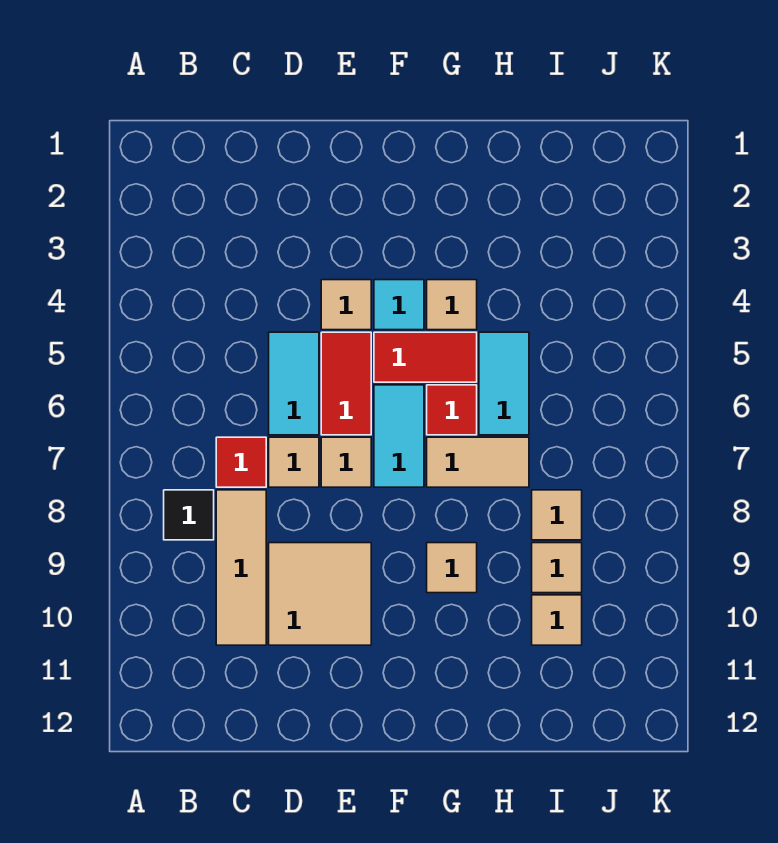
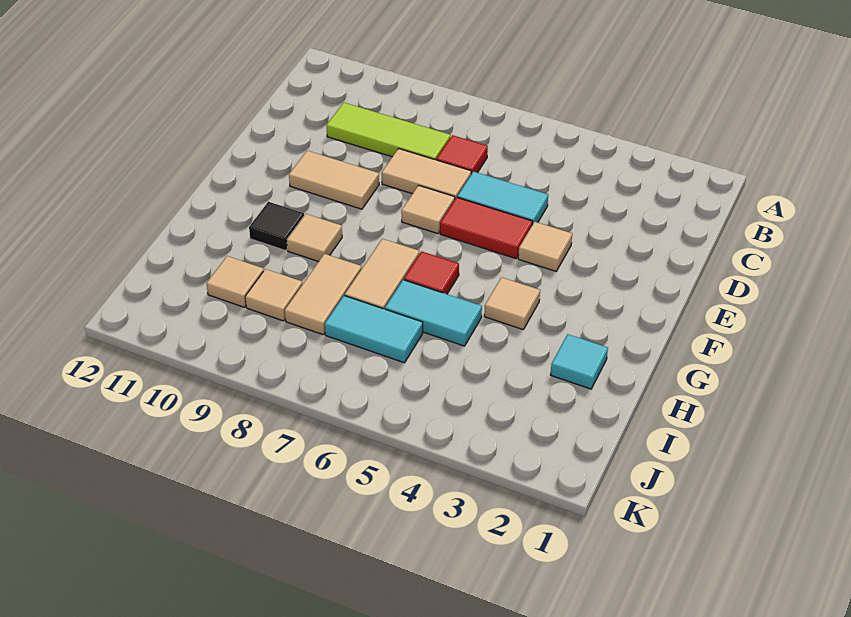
black tile B8 level 1 -> black tile G10 level 1
tan tile C8:C10 level 1 -> lime tile C8:C10 level 1
tan tile D7 level 1 -> tan tile D7:D8 level 1
tan tile D9:E10 level 1 -> tan tile E9:E10 level 1
cyan tile F4 level 1 -> cyan tile H2 level 1
red tile F5:G5 level 1 -> none
cyan tile F6:F7 level 1 -> cyan tile I6:I7 level 1
tan tile I8 level 1 -> tan tile H8:I8 level 1

